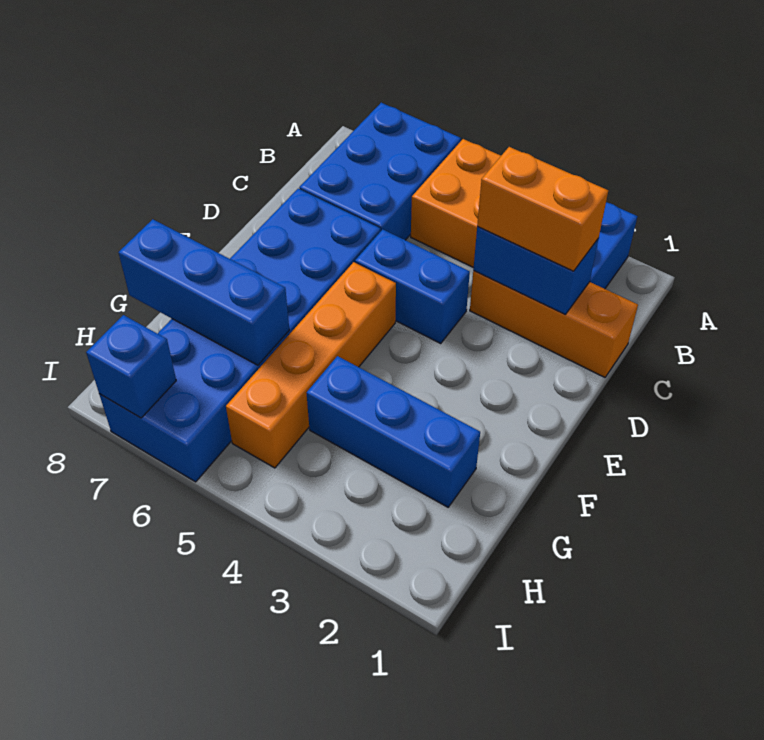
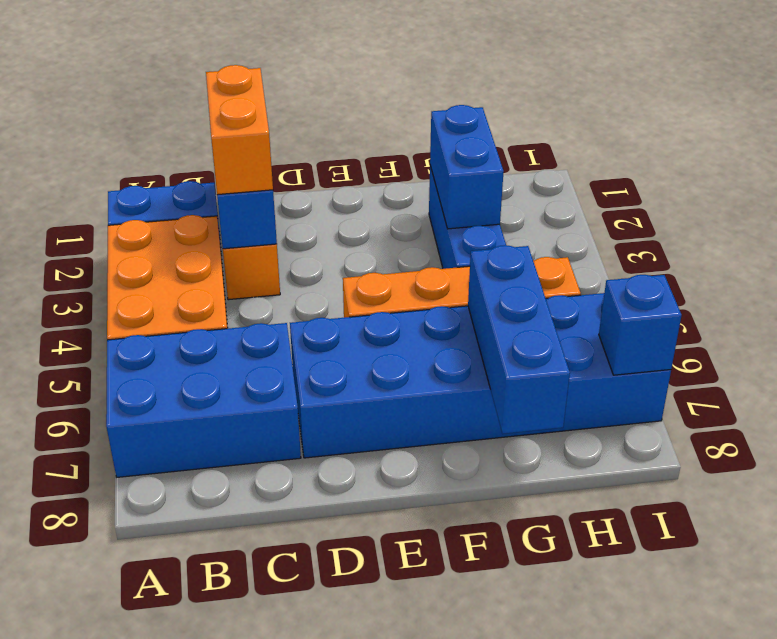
blue brick D4:D5 level 1 -> blue brick G2:G3 level 2

